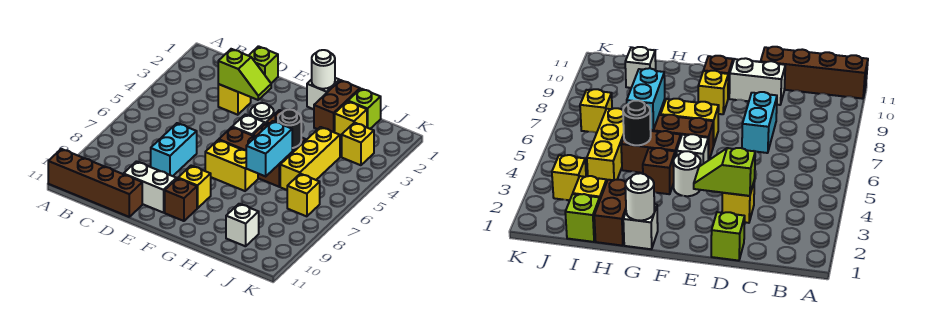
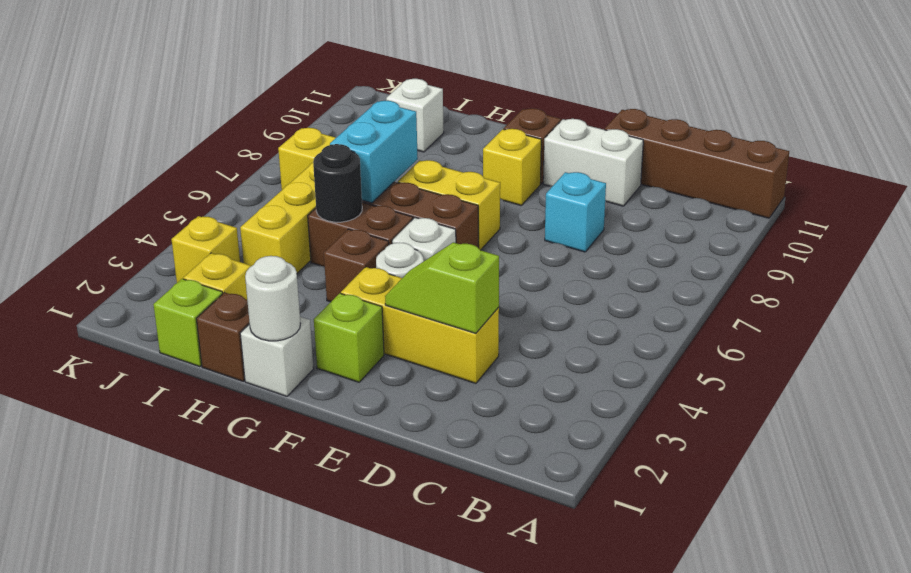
lime brick D1 level 1 -> lime brick F2 level 1
yellow brick D3 level 1 -> yellow brick D3:F3 level 1
cyan brick D7:D8 level 1 -> cyan brick D8 level 1
brown brick H1:H2 level 1 -> brown brick H1 level 1

